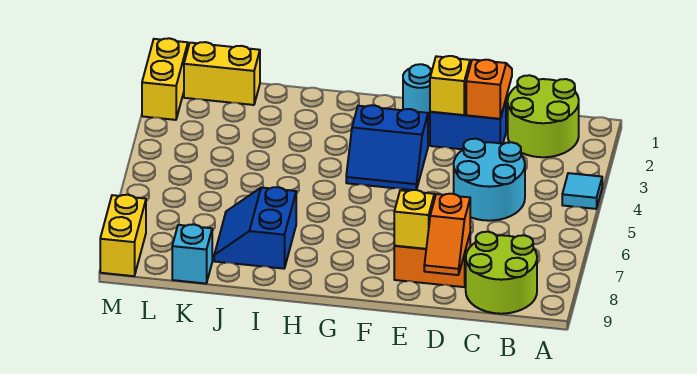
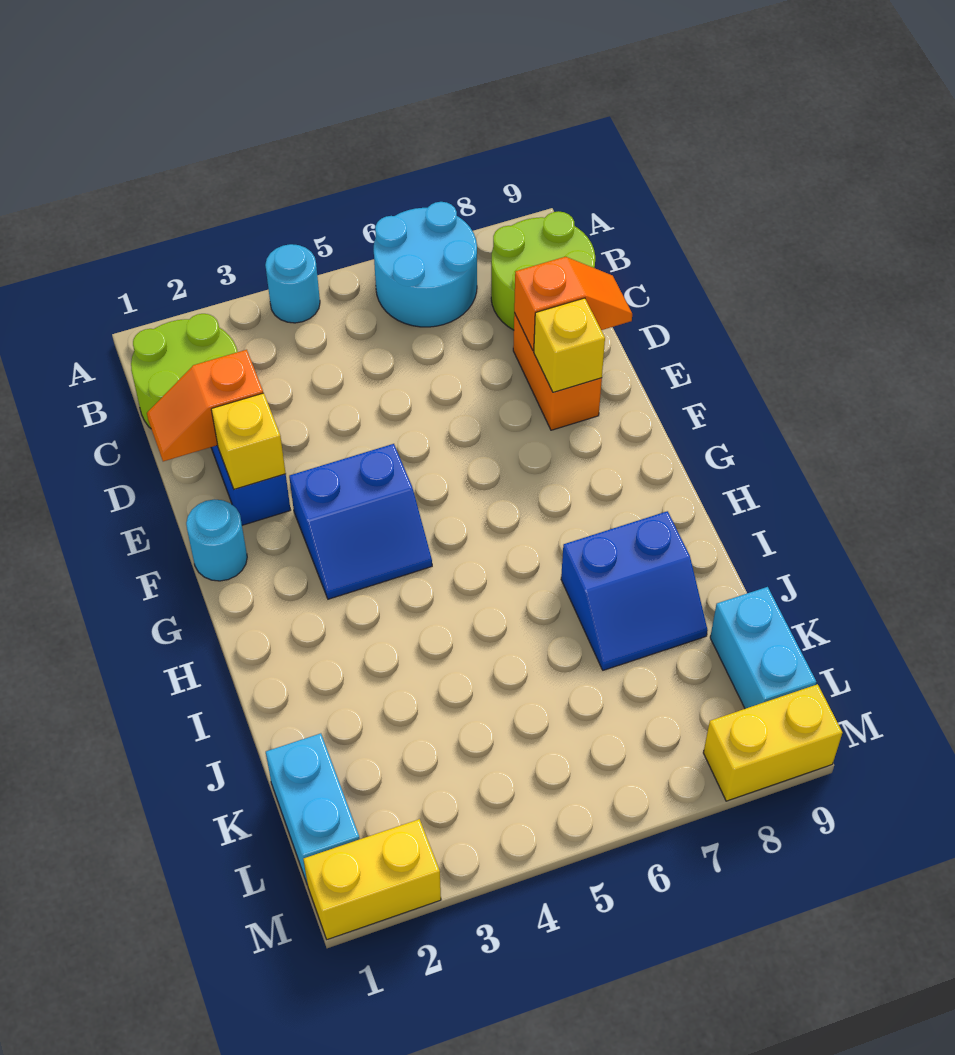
cyan tile A4 level 1 -> cyan round brick A4 level 1
cyan round brick C4:D5 level 1 -> cyan round brick A6:B7 level 1
blue slope F3:G4 level 1 top 3 -> blue slope F3:G4 level 1 top F
yellow brick K1:L1 level 1 -> cyan brick K1:L1 level 1
cyan brick K9 level 1 -> cyan brick K9:L9 level 1

